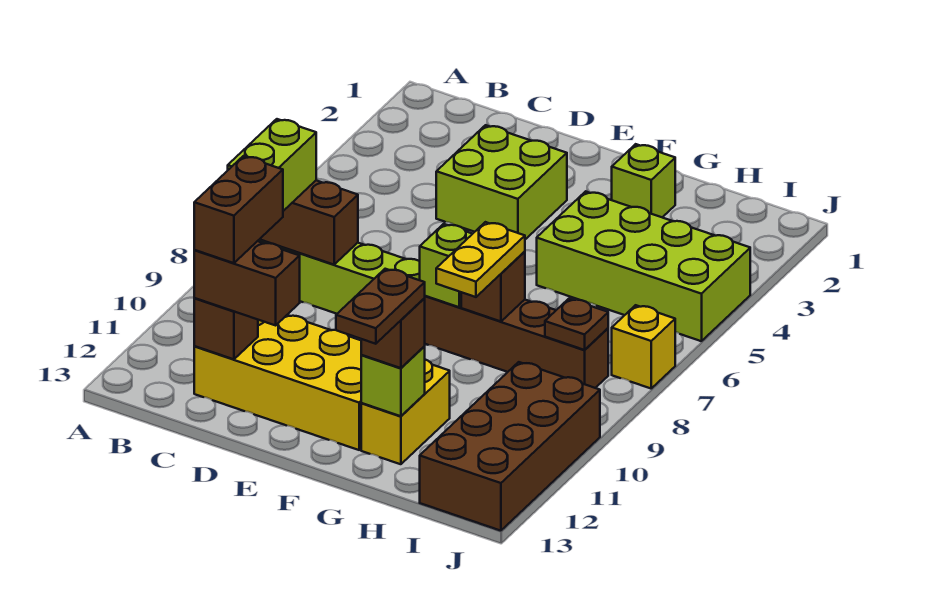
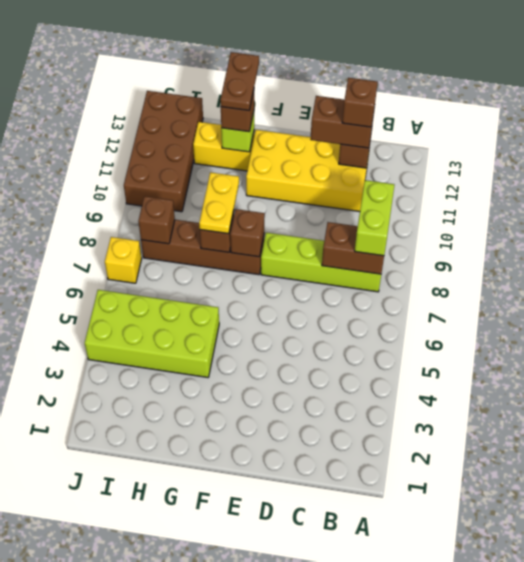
brown brick C11:C12 level 4 -> brown brick C12 level 4
lime brick D3:E4 level 1 -> none
lime brick F8 level 2 -> brown brick F8 level 2
lime brick G2 level 1 -> none
yellow brick G11:G12 level 1 -> yellow brick G12:H12 level 1
brown plate I8 level 2 -> brown brick I8 level 2

